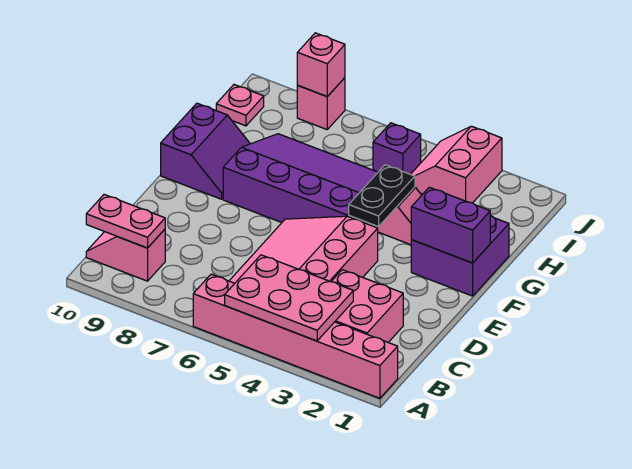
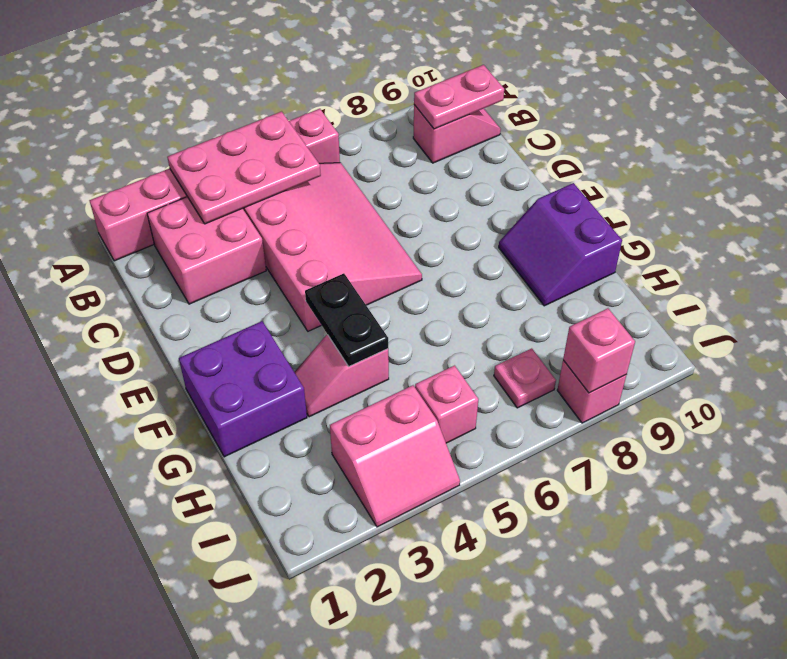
purple brick F1:F2 level 2 -> none
purple slope F5:H8 level 1 top F -> none
pink slope I3:J4 level 1 top 3 -> pink slope I3:J4 level 1 top I
purple brick I5 level 1 -> pink brick I5 level 1
pink plate I10 level 1 -> pink plate I7 level 1

